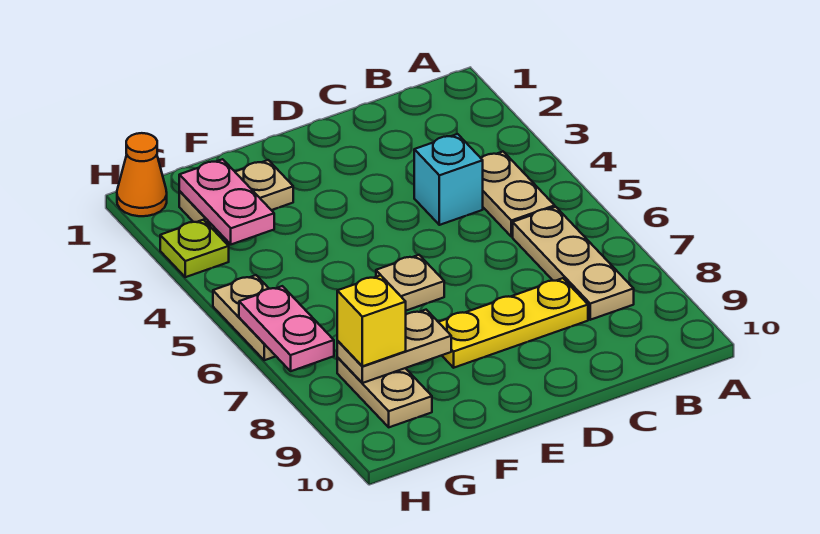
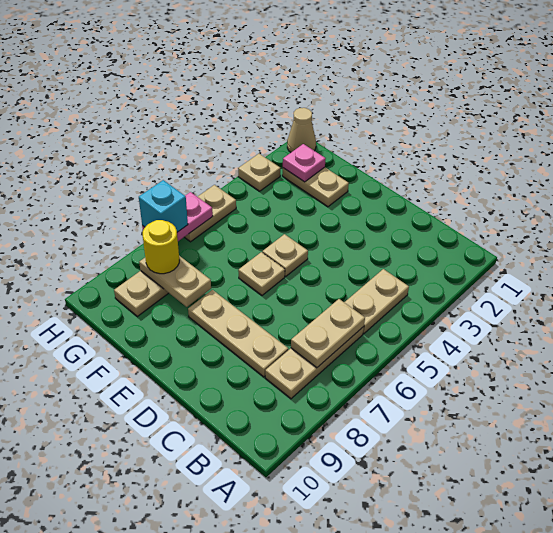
none -> tan plate B6:B7 level 2
cyan brick C4 level 1 -> cyan brick H7 level 3
yellow plate C8:E8 level 1 -> tan plate C8:E8 level 1
none -> tan plate E5 level 1
pink plate G2:G3 level 2 -> pink plate G2 level 2
yellow brick G8 level 3 -> yellow round brick G8 level 3
orange cone H1 level 1 -> tan cone H1 level 1
lime plate H3 level 1 -> tan plate H3 level 1

